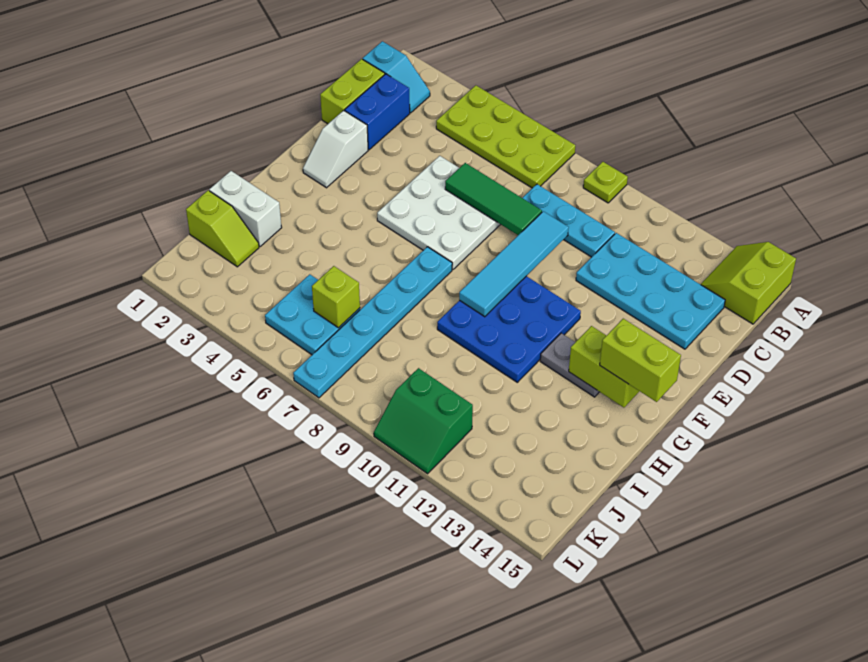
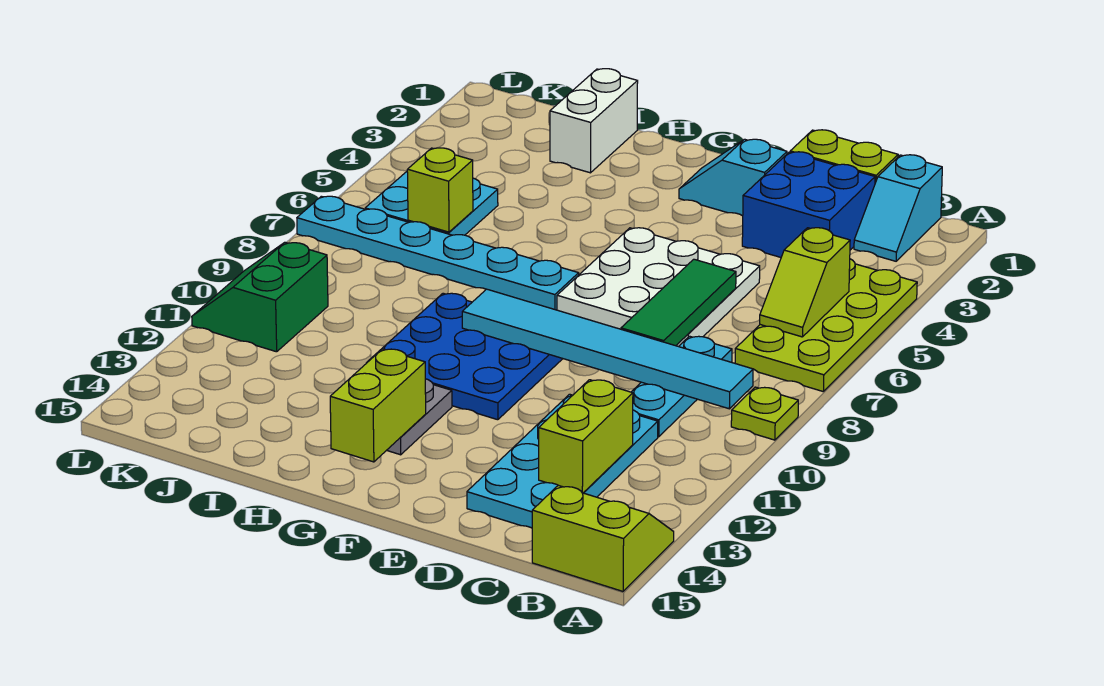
blue brick C2:D2 level 1 -> blue brick C2:D3 level 1
cyan tile D9:G9 level 2 -> cyan tile B9:G9 level 2
white slope E2:F2 level 1 top E -> cyan slope E2:F2 level 1 top E
lime brick G14:G15 level 3 -> lime brick C12:C13 level 2
lime slope J1:J2 level 1 top 1 -> lime slope B5:B6 level 2 top 5

